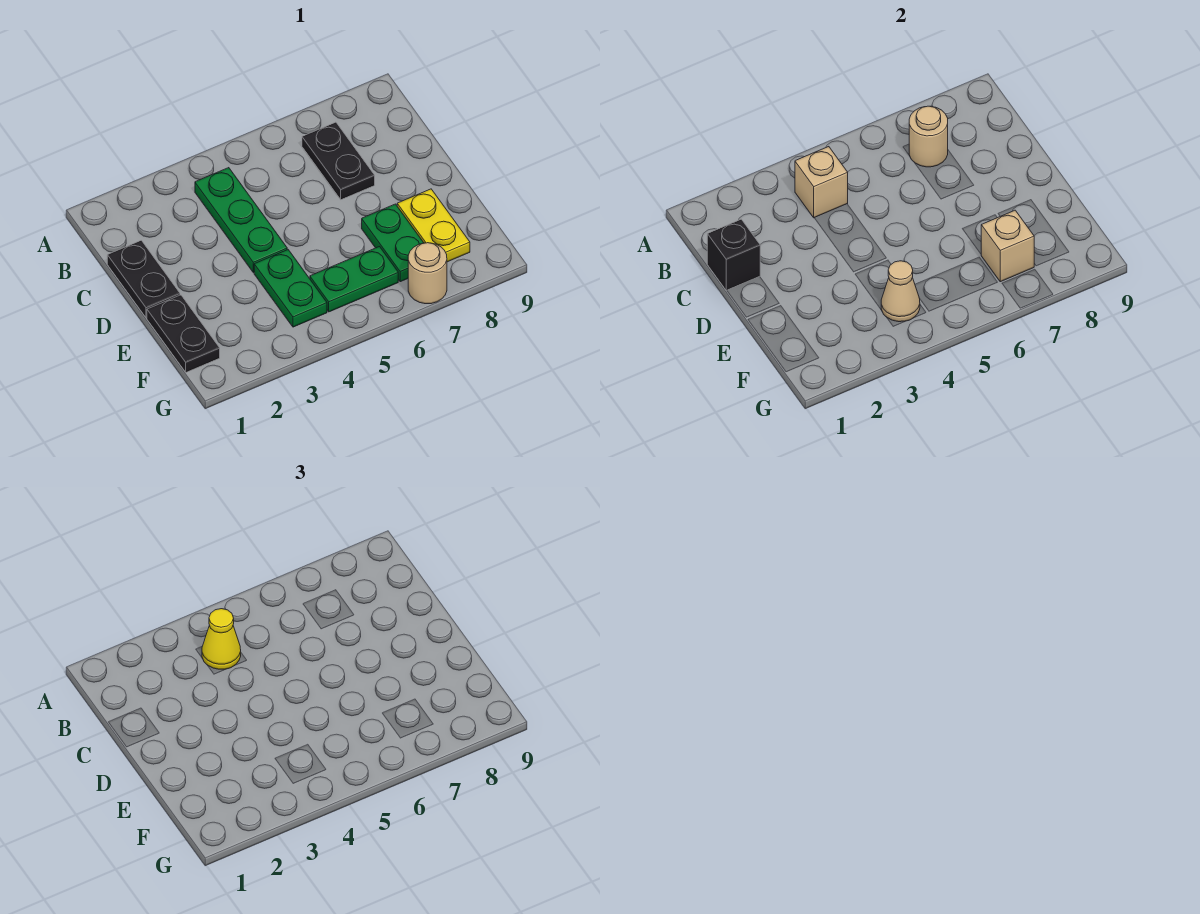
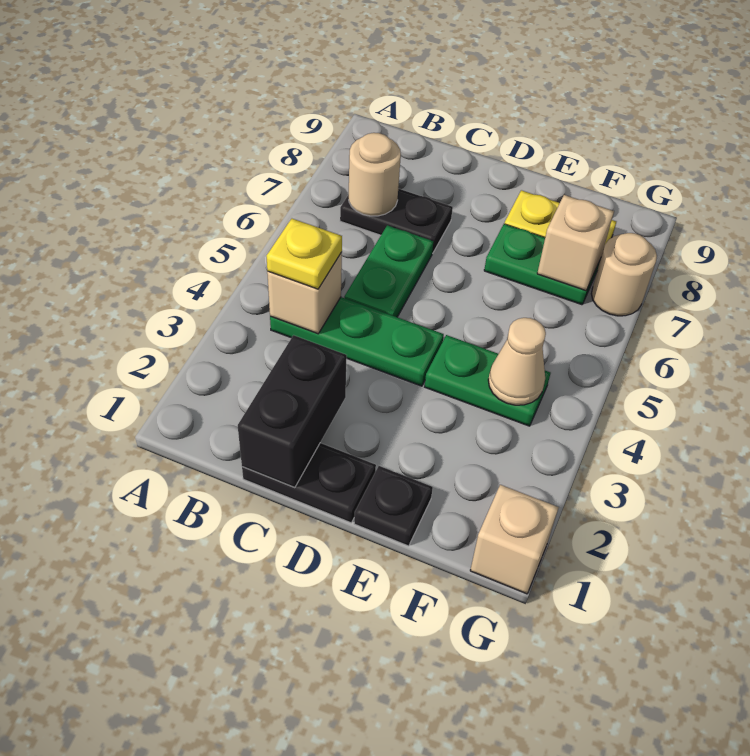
yellow cone B4 level 3 -> yellow plate B4 level 3
black brick C1 level 2 -> black brick C1:C2 level 2
black plate E1:F1 level 1 -> black plate E1 level 1
green plate F5:F6 level 1 -> green plate C5:C6 level 1
none -> tan brick G1 level 1

